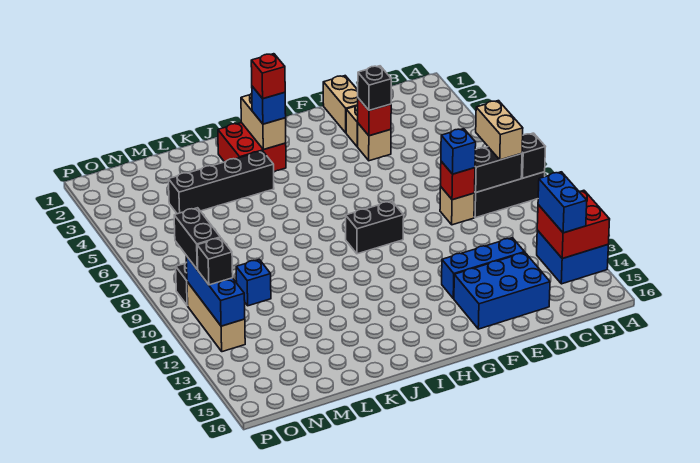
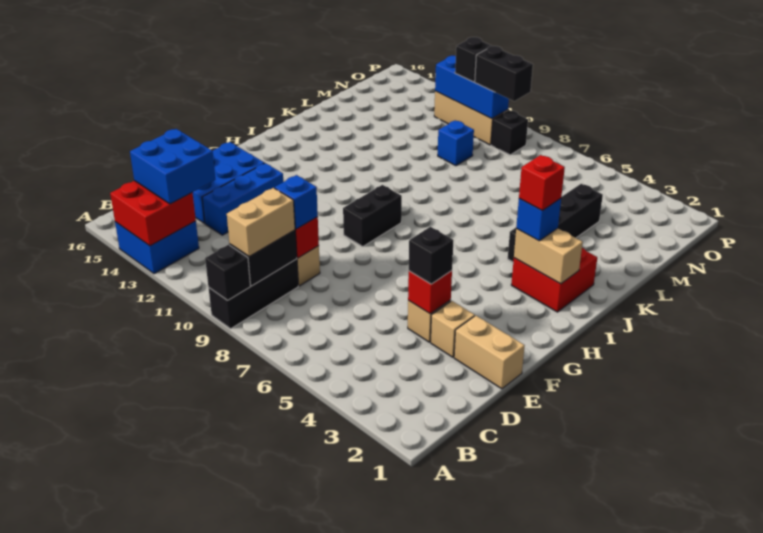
tan brick B8:B9 level 3 -> tan brick B9:C9 level 3
blue brick B13:B14 level 3 -> blue brick B13:C14 level 3

